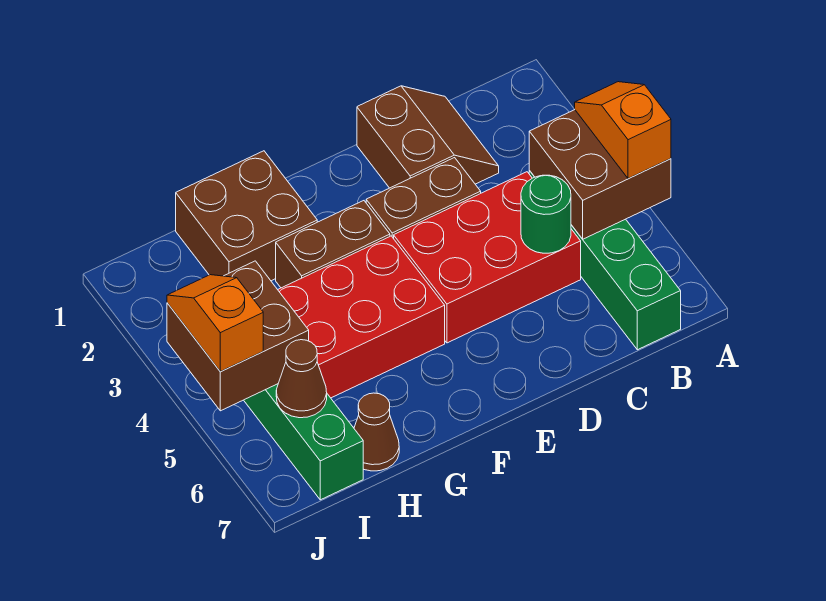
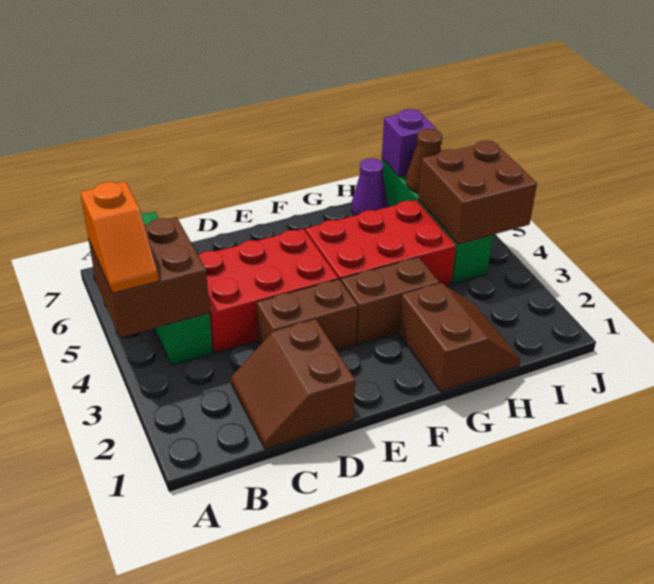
green round brick C5 level 2 -> none
brown brick G1:H2 level 1 -> brown slope G1:H2 level 1 top G
brown cone H7 level 1 -> purple cone H7 level 1
none -> purple brick I7 level 2
orange slope J4:J5 level 3 top 5 -> none

